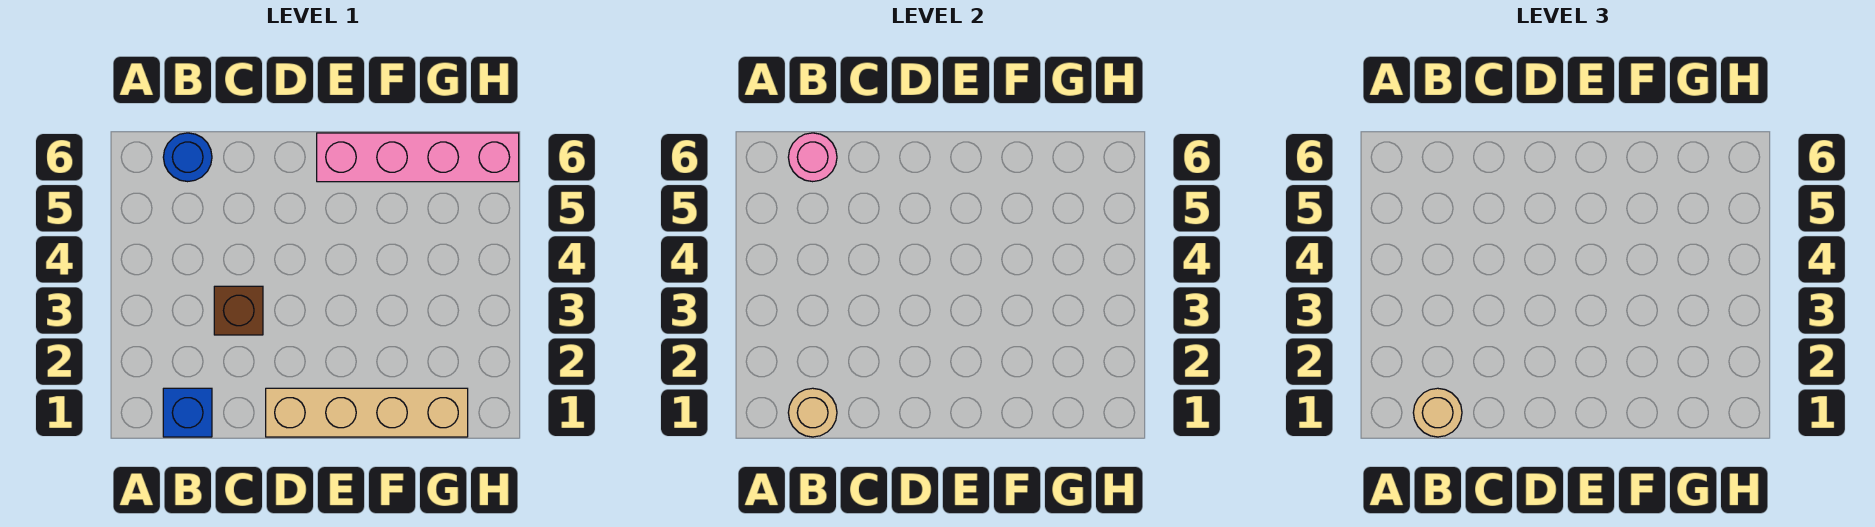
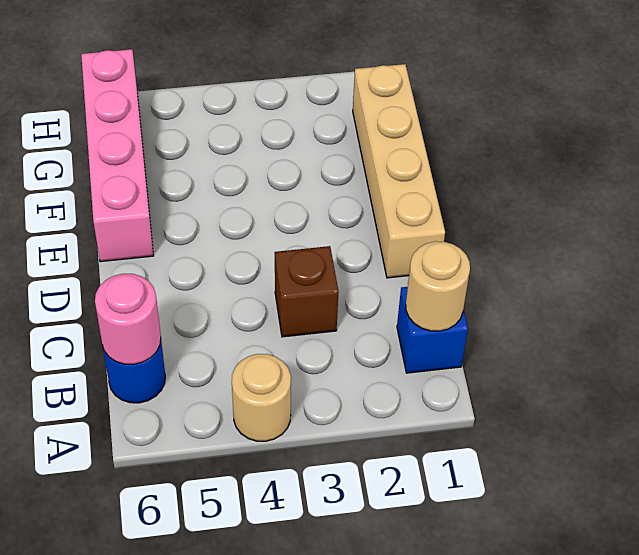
tan round brick B1 level 3 -> tan round brick A4 level 1

